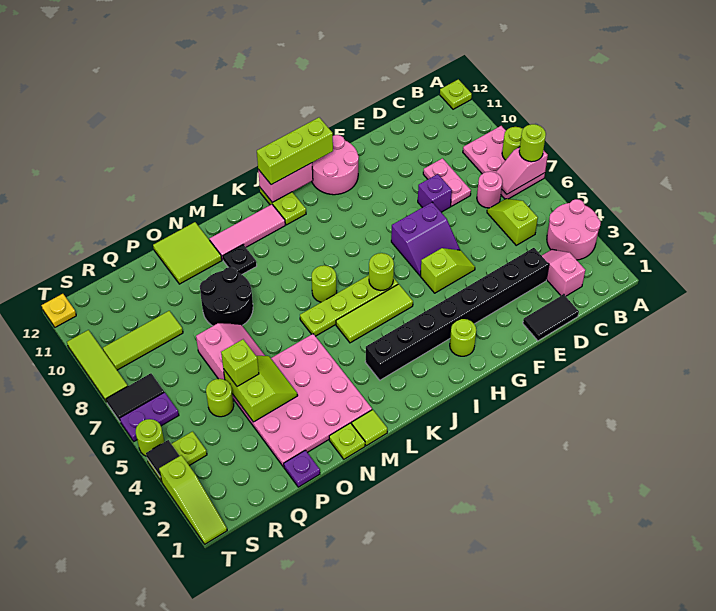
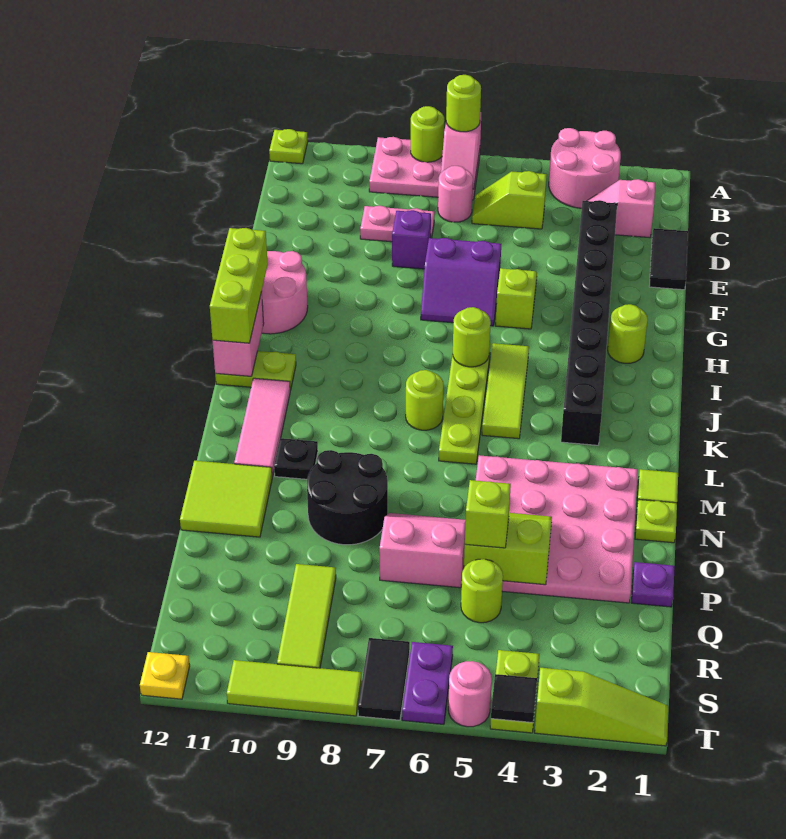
purple slope F6:G7 level 1 top 7 -> purple slope F6:G7 level 1 top F
lime round brick T5 level 1 -> pink round brick T5 level 1

